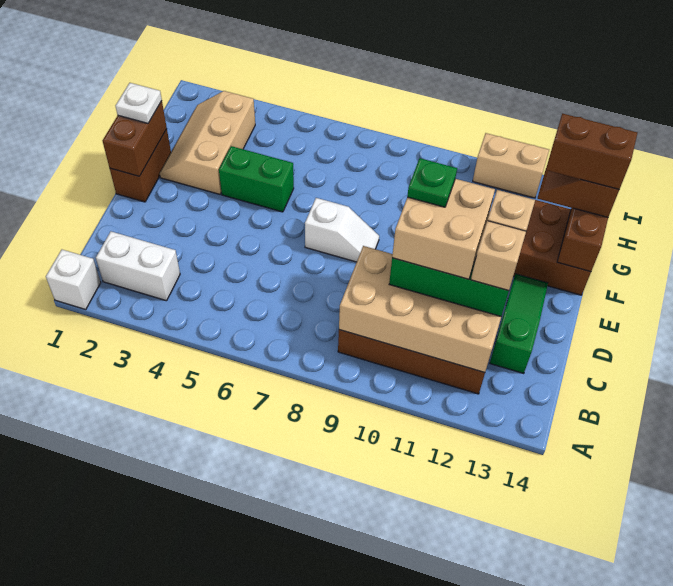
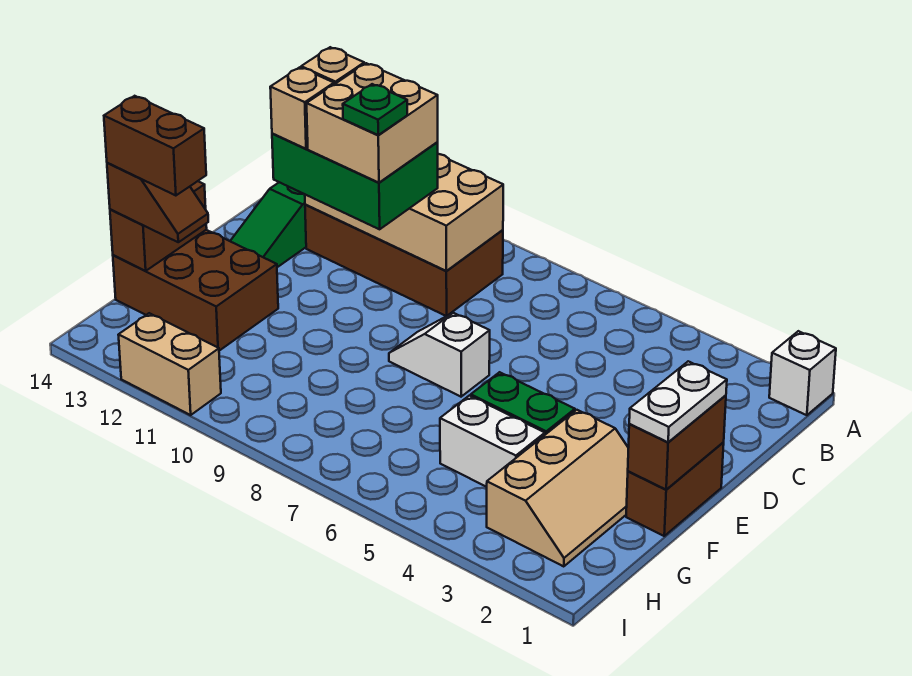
white brick B2:B3 level 1 -> white brick G4:G5 level 1
white plate F1 level 3 -> white plate E1:F1 level 3

